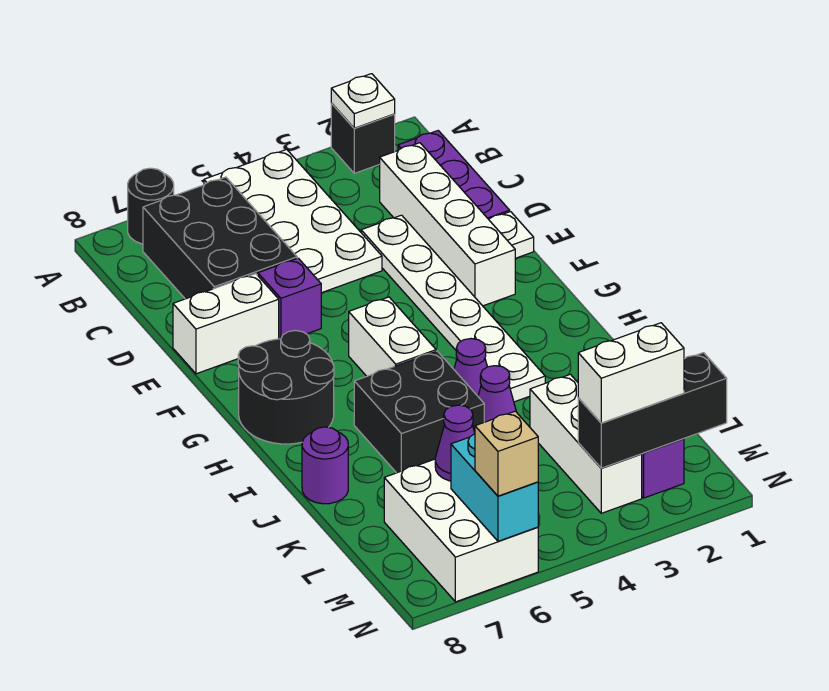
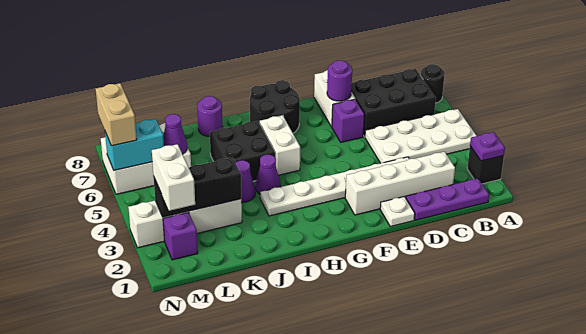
white plate A2 level 2 -> purple plate A2 level 2
none -> purple round brick E7 level 2
white brick G5:H5 level 1 -> white brick H5:H6 level 1
white brick K3:M3 level 1 -> white brick K3:N3 level 1
black brick M1:M3 level 2 -> black brick K3:M3 level 2
tan brick N6 level 3 -> tan brick N6:N7 level 3

